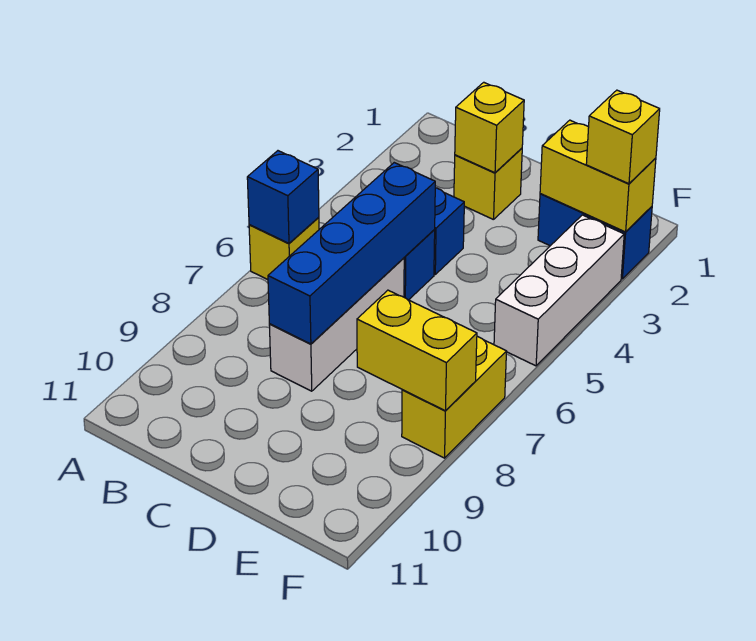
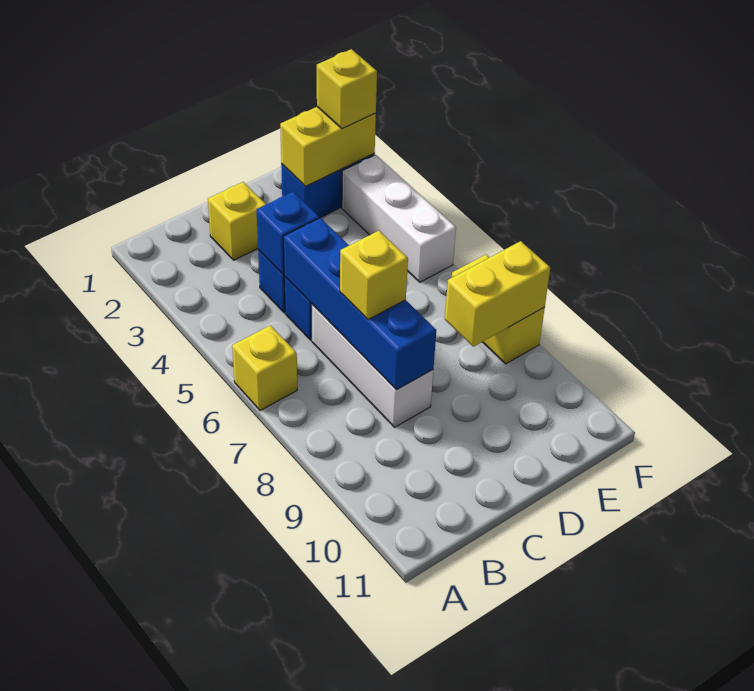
blue brick A6 level 2 -> blue brick C4 level 2
yellow brick C2 level 2 -> yellow brick C7 level 3

